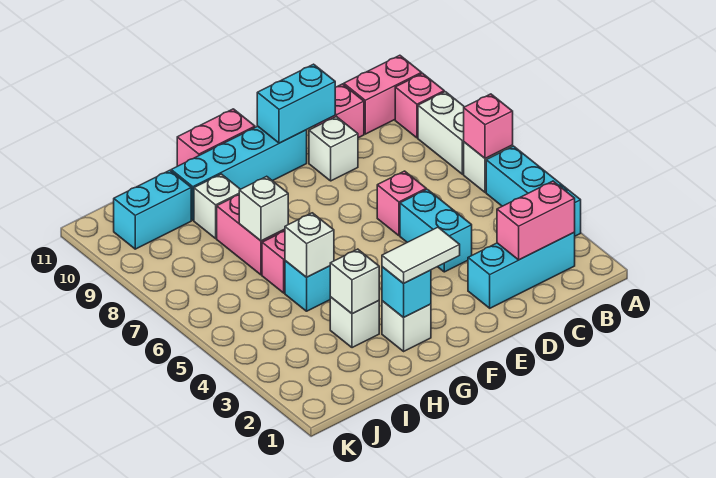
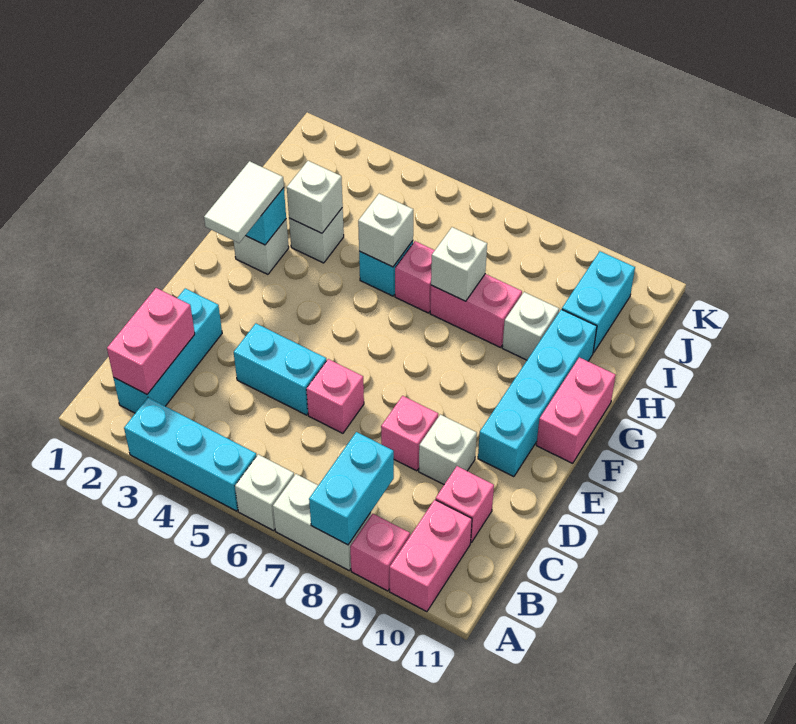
pink brick A6 level 2 -> pink brick D8 level 1
cyan brick D10:E10 level 2 -> cyan brick A8:B8 level 2

